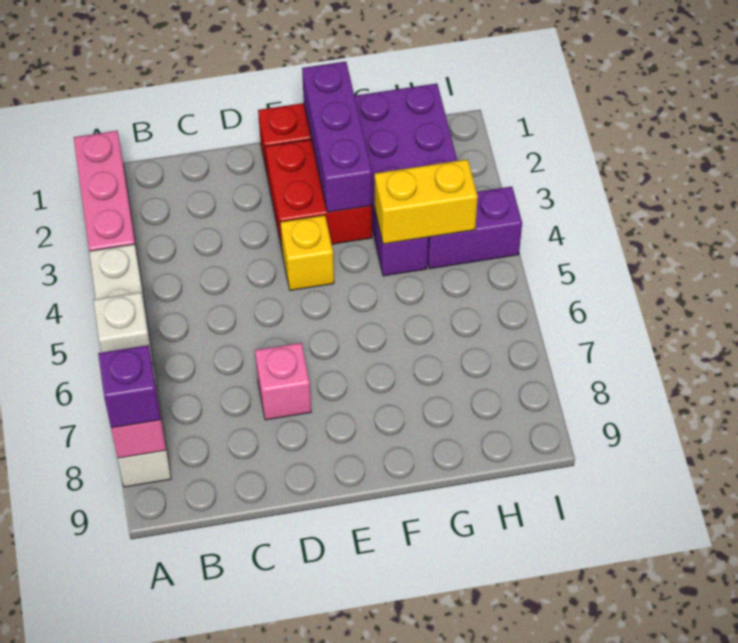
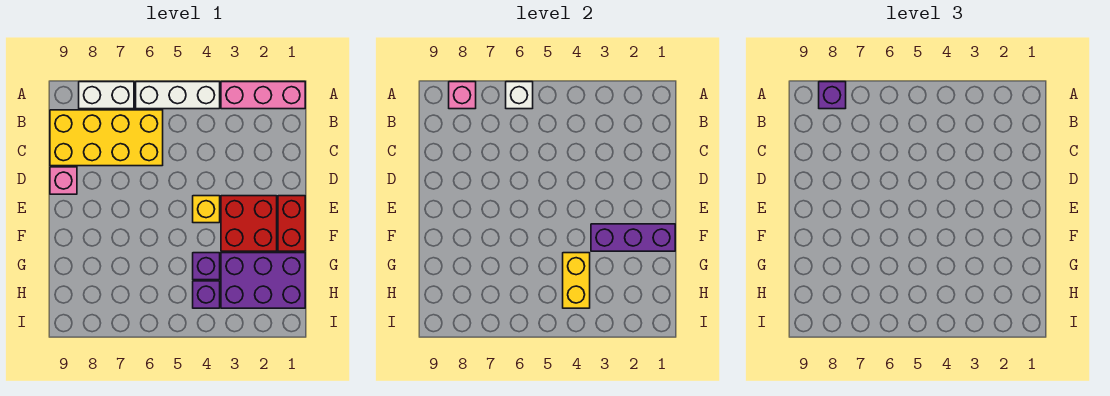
none -> yellow brick B6:C9 level 1
pink brick D7 level 1 -> pink brick D9 level 1
purple brick H4:I4 level 1 -> purple brick H4 level 1

